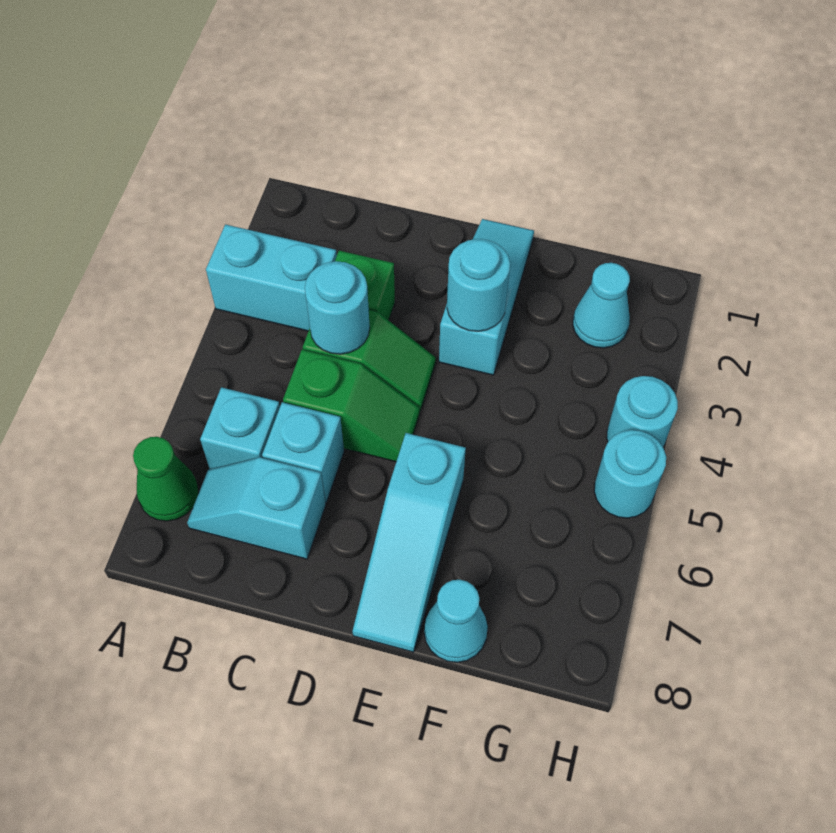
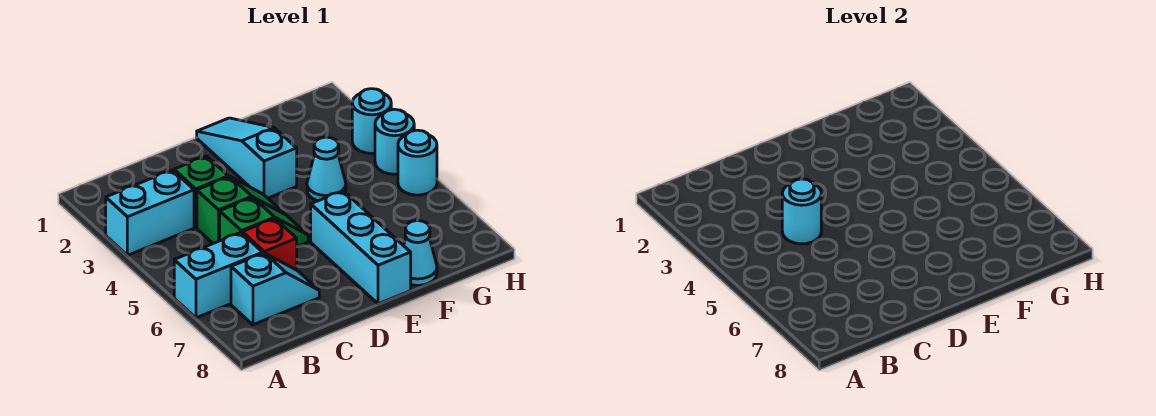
green cone A7 level 1 -> none
cyan brick B6 level 1 -> cyan brick A6:B6 level 1
cyan slope B7:C7 level 1 top C -> cyan slope B7:C7 level 1 top B
cyan brick C6 level 1 -> red brick C6 level 1
cyan round brick E3 level 2 -> cyan round brick H3 level 1
cyan slope E6:E8 level 1 top 6 -> cyan brick E6:E8 level 1
cyan cone G2 level 1 -> cyan cone F4 level 1

